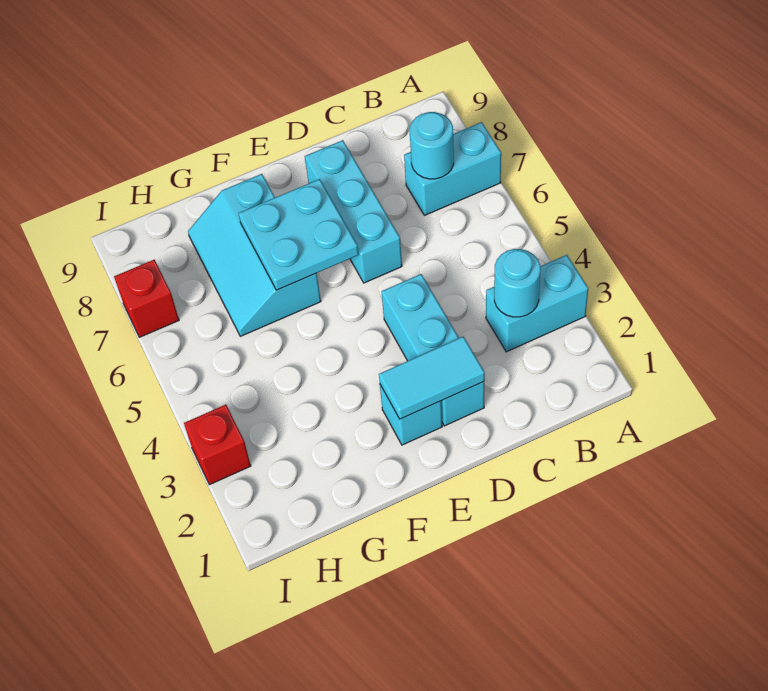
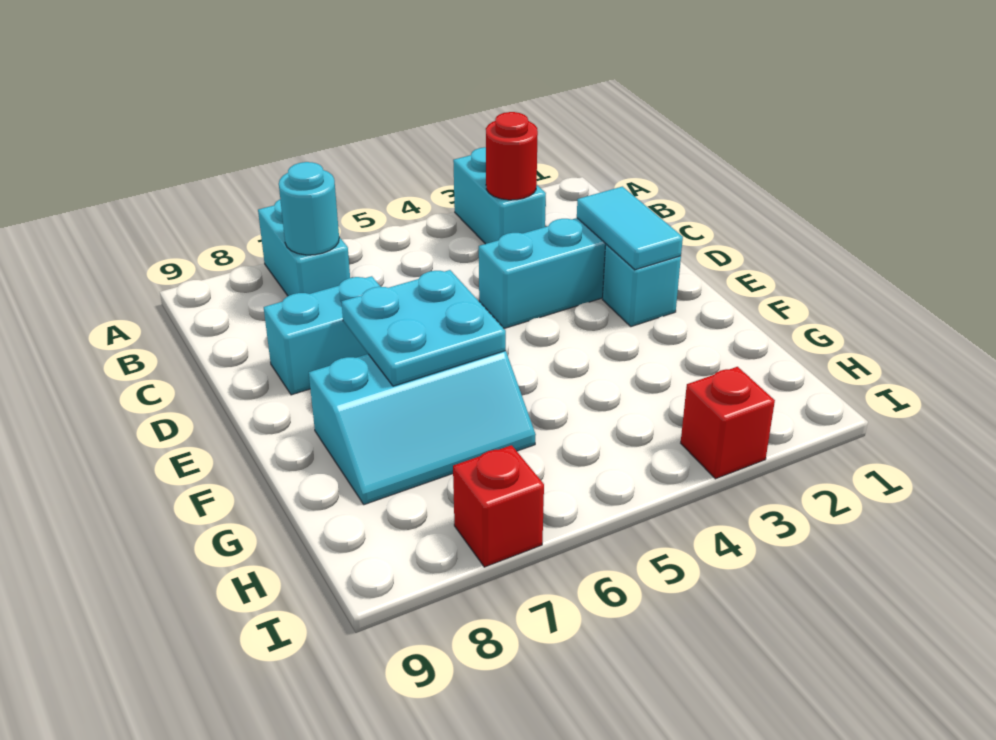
cyan round brick B3 level 2 -> red round brick B3 level 2
cyan brick D6:D8 level 1 -> cyan brick D7:D8 level 1

